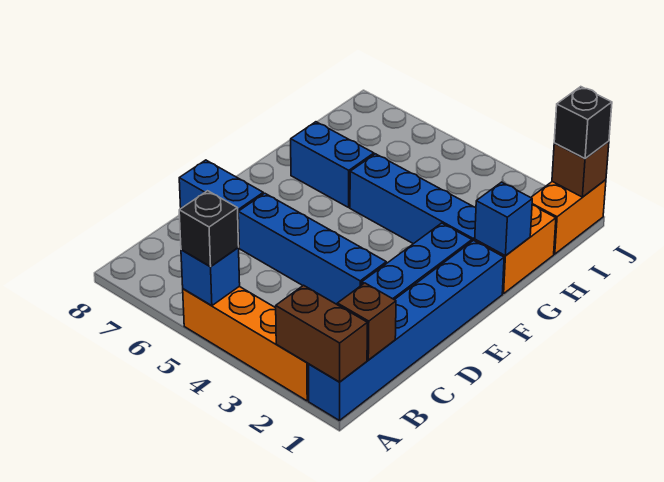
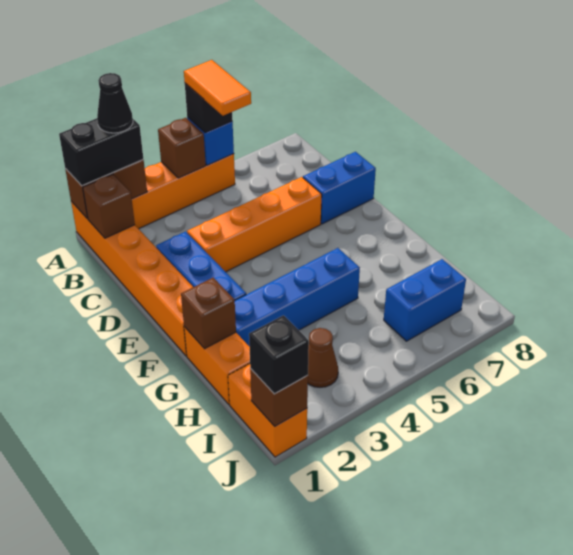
blue brick A1:F1 level 1 -> orange brick A1:F1 level 1
none -> black brick A1:A2 level 3
none -> black cone A2 level 4
none -> brown brick A4 level 2
none -> orange tile A5:B5 level 4
blue brick D3:D6 level 1 -> orange brick D3:D6 level 1
blue brick G1 level 2 -> brown brick G1 level 2
blue brick G6:G7 level 1 -> blue brick I6:I7 level 1
none -> brown cone I3 level 1

